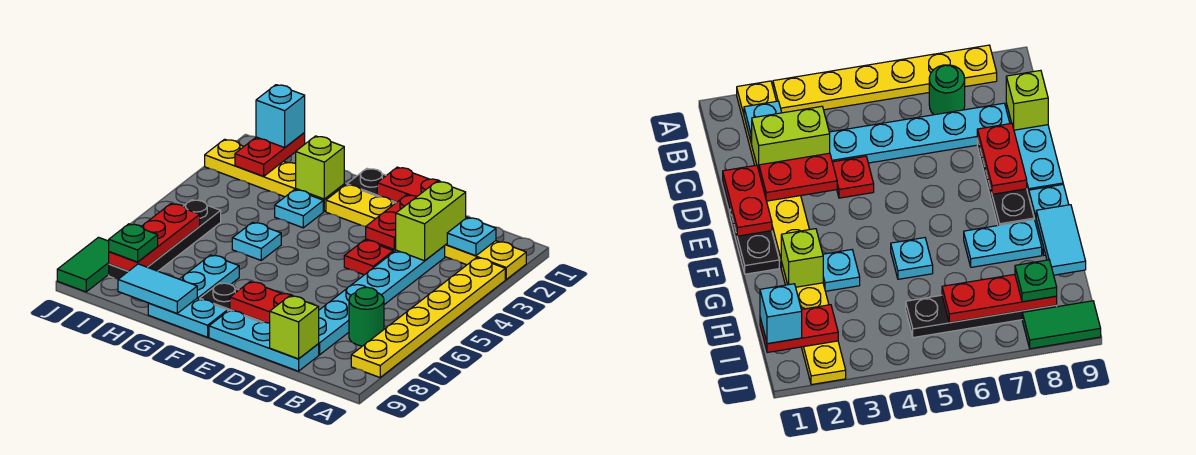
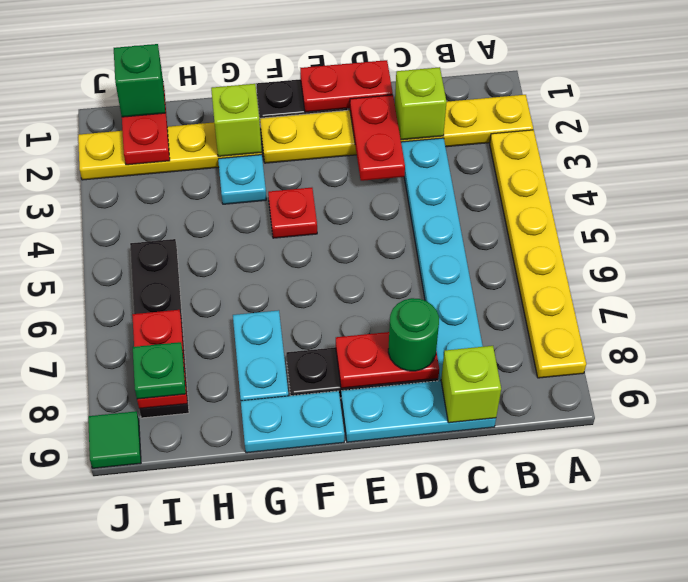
cyan plate B2 level 2 -> none
green round brick B7 level 1 -> green round brick D8 level 3
lime brick C2:C3 level 2 -> lime brick C2 level 2
red plate D4 level 1 -> red plate F4 level 1
cyan plate G5 level 1 -> none
cyan tile G9:H9 level 2 -> none
cyan brick I1 level 3 -> green brick I1 level 3
red plate I6:I8 level 2 -> red plate I7:I8 level 2
green tile J8:J9 level 1 -> green tile J9 level 1

